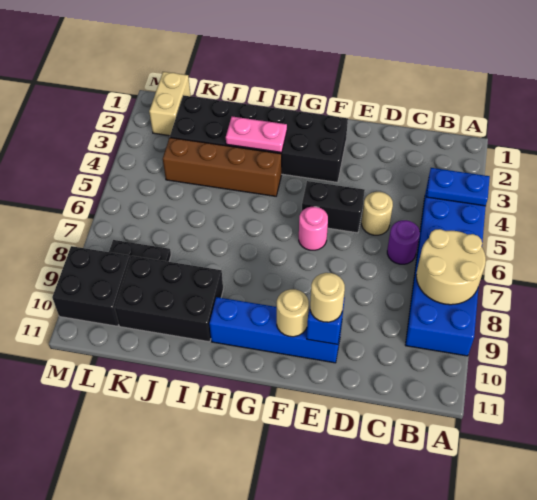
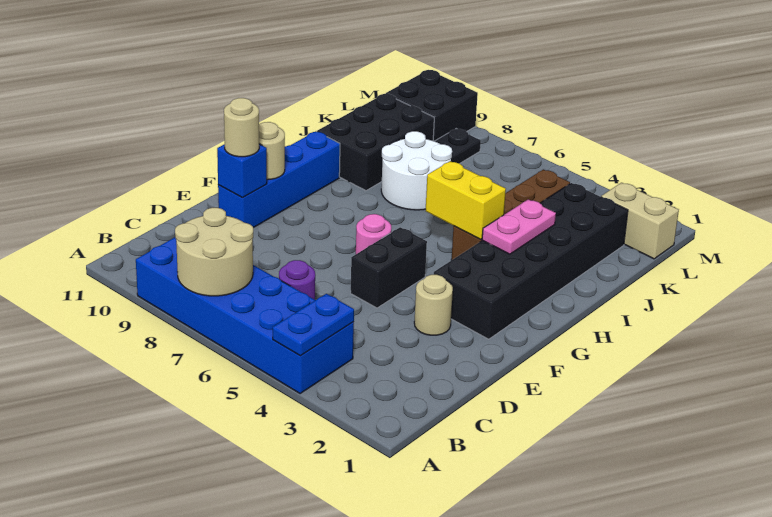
tan round brick D5 level 1 -> tan round brick E3 level 1
none -> yellow brick H4:H5 level 2
none -> white round brick I7:J8 level 1

